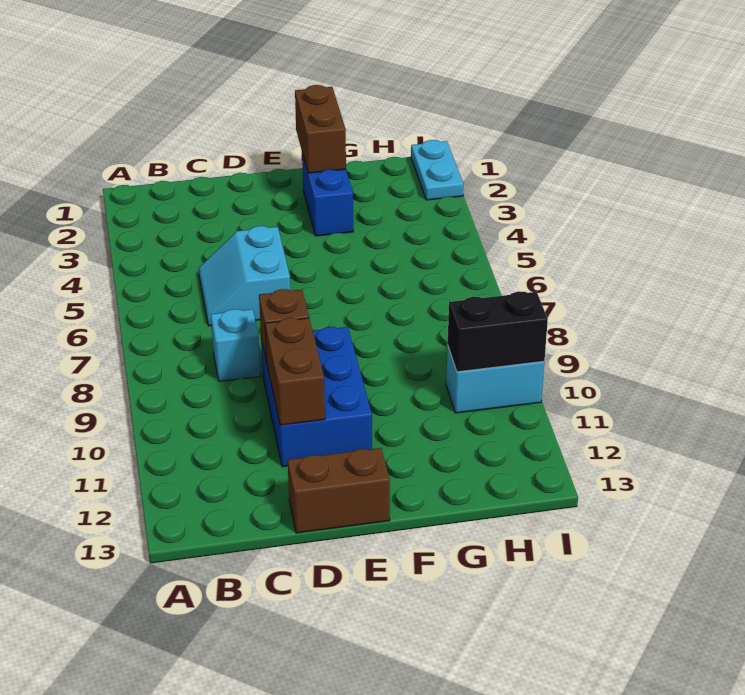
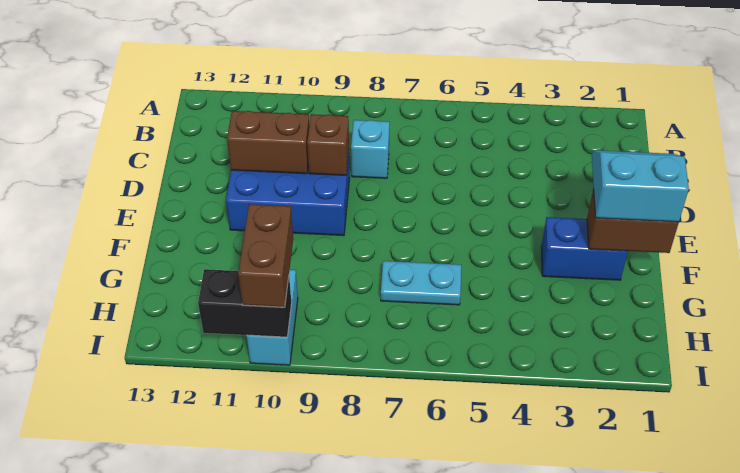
cyan slope C5:D6 level 1 top D -> cyan slope E1:F2 level 3 top F
brown brick D13:E13 level 1 -> brown brick H10:I10 level 3
black brick H10:I10 level 2 -> black brick I10:I11 level 2
cyan plate I1:I2 level 1 -> cyan plate G6:G7 level 1

